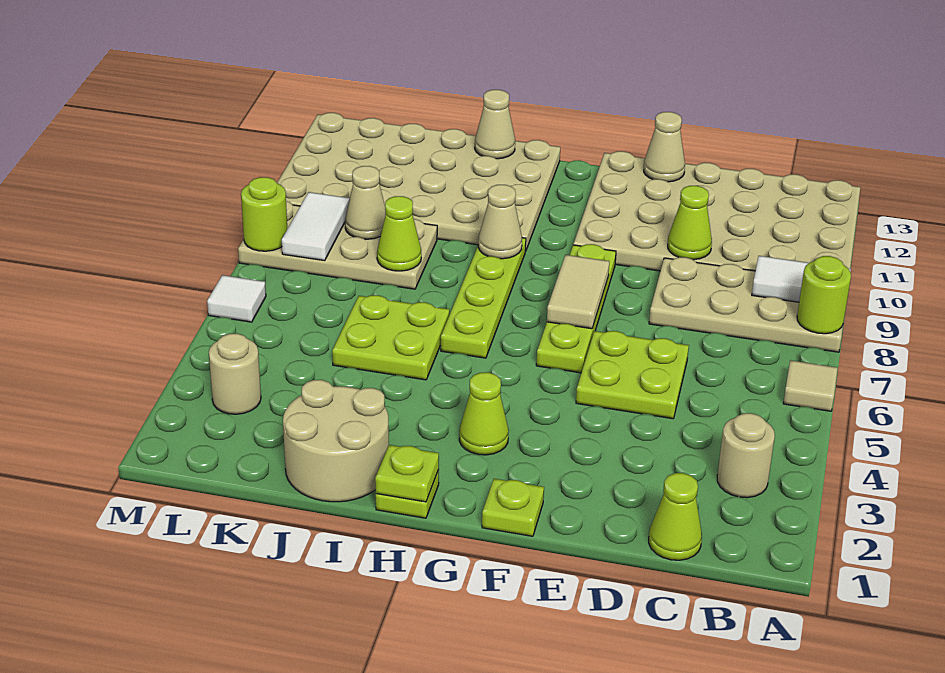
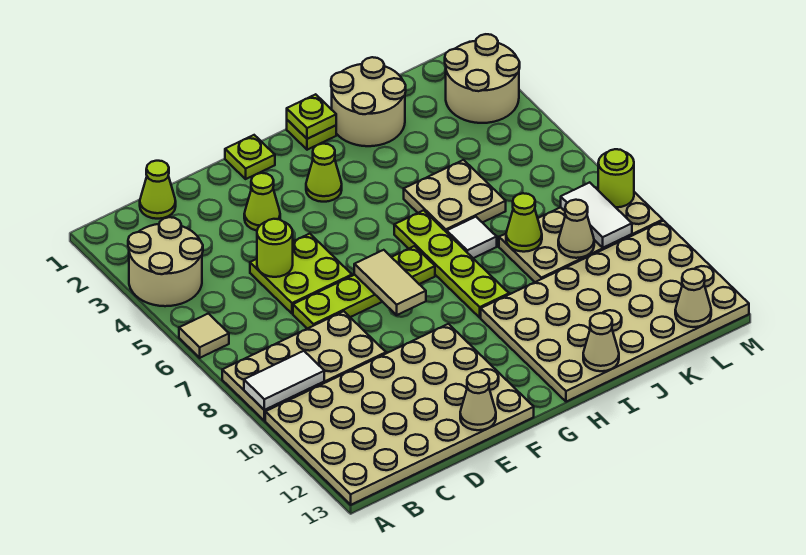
lime round brick A8 level 2 -> lime round brick D5 level 2
tan round brick B3 level 1 -> tan round brick A3:B4 level 1
lime cone D10 level 2 -> lime cone E3 level 1
lime plate F6:F9 level 1 -> lime plate D7:G7 level 1
tan cone H9 level 2 -> tan cone L13 level 2
lime plate I5:J6 level 1 -> tan plate I5:J6 level 1
tan round brick L3 level 1 -> tan round brick L2:M3 level 1
white tile M6 level 1 -> white tile I7 level 1

